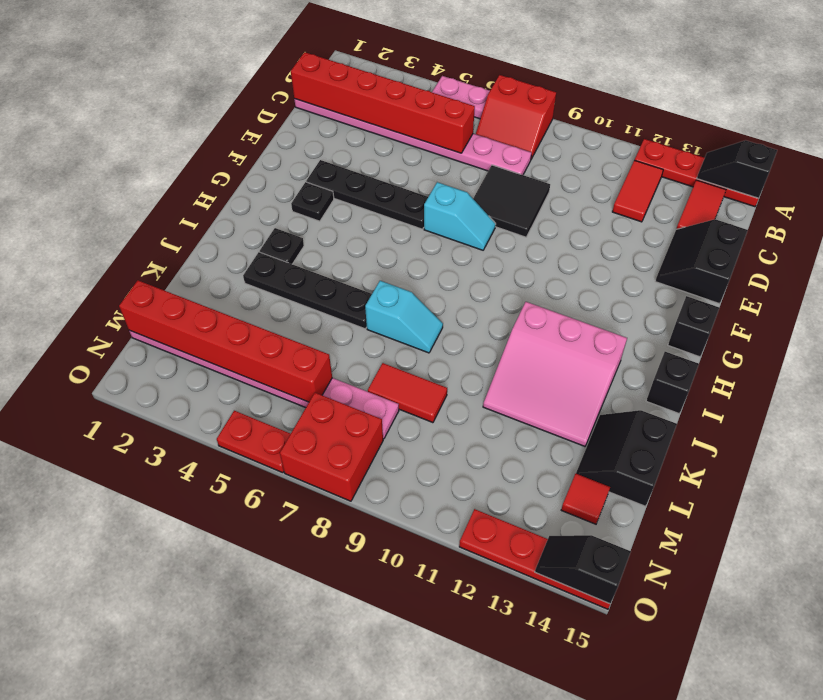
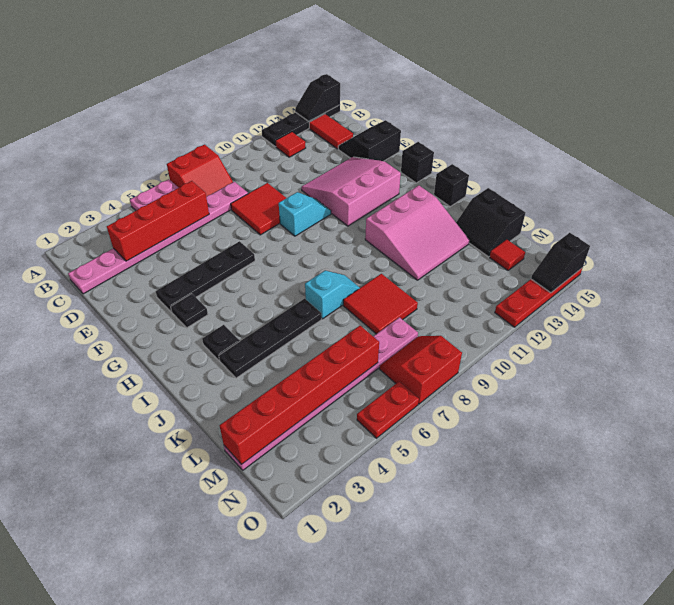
red plate A12:A15 level 1 -> black plate A12:A15 level 1
red tile B12:C12 level 1 -> red tile B12 level 1
red brick C1:C6 level 2 -> red brick C3:C6 level 2
black tile D8:E9 level 1 -> red tile D8:E9 level 1
black slope D14:E15 level 1 top 15 -> black slope D14:E15 level 1 top E
none -> pink slope E11:G13 level 1 top G
cyan slope F7:F8 level 1 top 7 -> cyan slope F9:F10 level 1 top 9
red tile L8:L9 level 1 -> red tile K8:L9 level 1
red brick N7:O8 level 1 -> red slope N7:O8 level 1 top O

